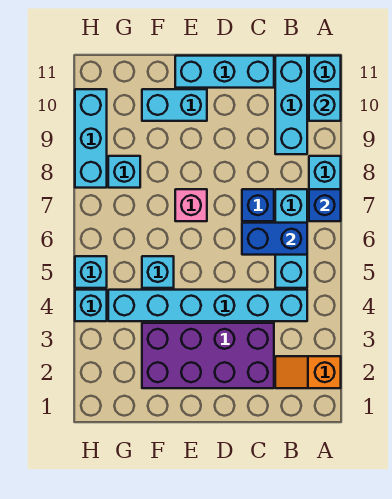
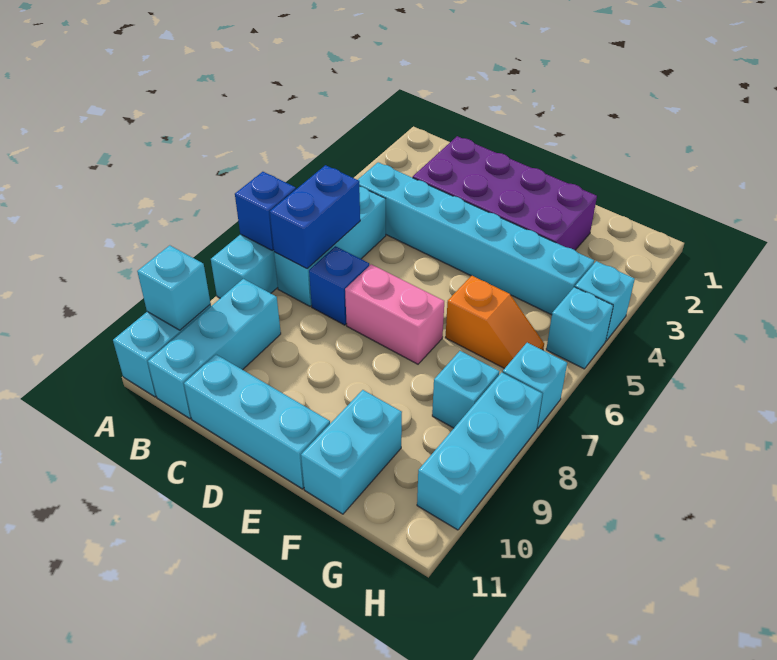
orange slope A2:B2 level 1 top A -> orange slope F6:G6 level 1 top F
blue brick B6:C6 level 2 -> blue brick B6:B7 level 2
pink brick E7 level 1 -> pink brick D7:E7 level 1
cyan brick E10:F10 level 1 -> cyan brick F10:F11 level 1
cyan brick F5 level 1 -> cyan brick H7 level 1

